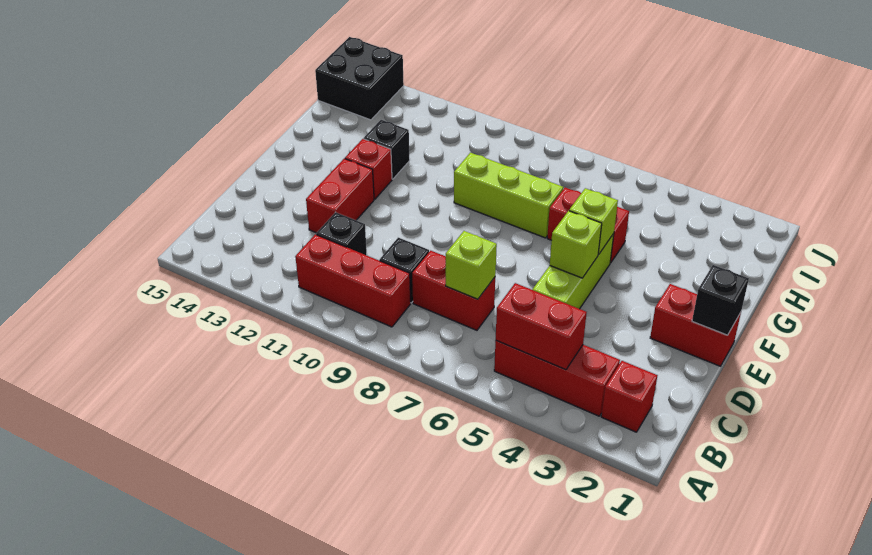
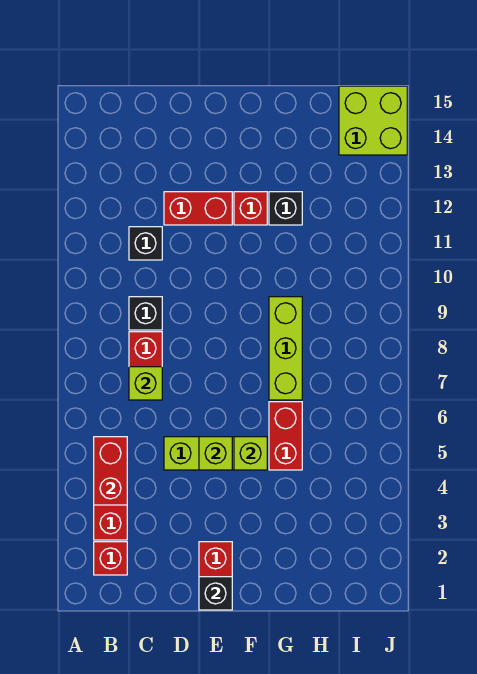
red brick B9:B11 level 1 -> none
black brick I14:J15 level 1 -> lime brick I14:J15 level 1

